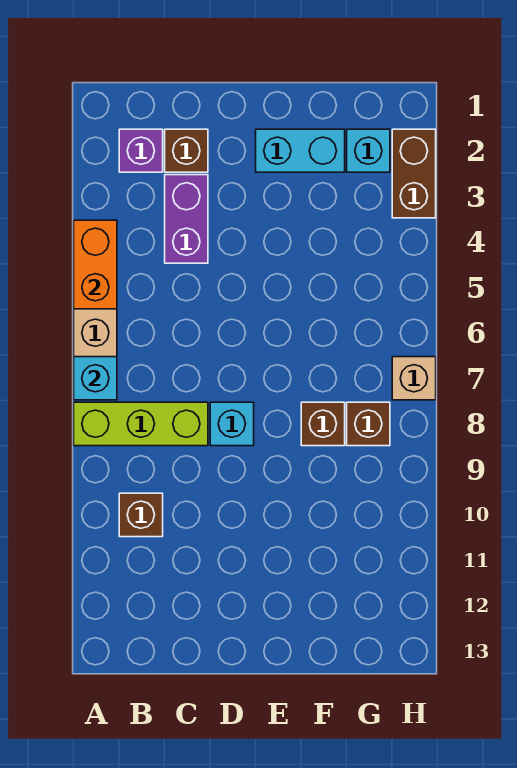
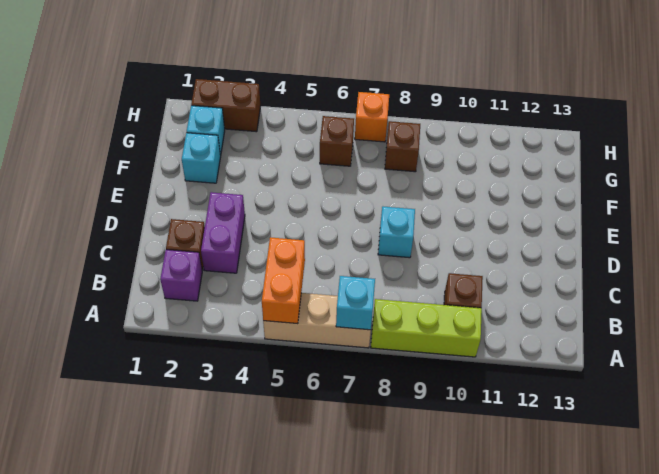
orange brick A4:A5 level 2 -> orange brick A5:B5 level 2
lime brick A8:C8 level 1 -> lime brick A8:A10 level 1
purple brick C3:C4 level 1 -> purple brick C3:D3 level 1
cyan brick E2:F2 level 1 -> cyan brick F2 level 1
brown brick F8 level 1 -> brown brick G6 level 1
tan brick H7 level 1 -> orange brick H7 level 1

